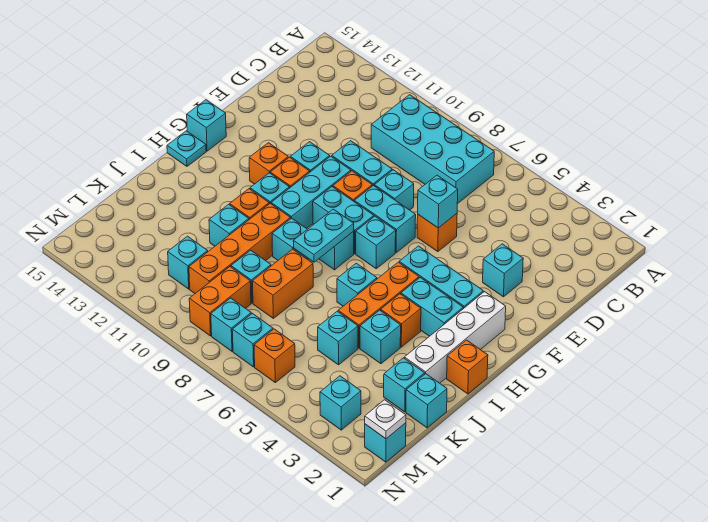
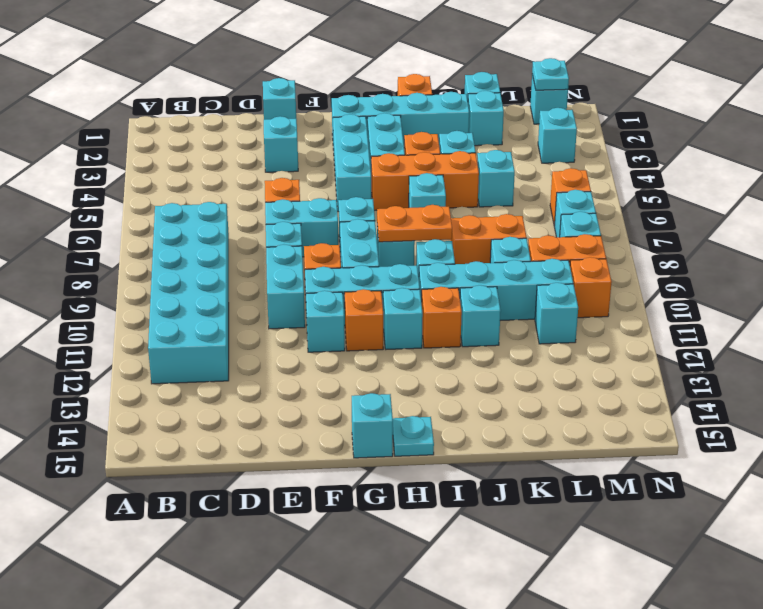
cyan brick B7:C10 level 1 -> cyan brick B7:C12 level 1
cyan brick E6 level 2 -> cyan brick E1 level 1
cyan brick F7:F8 level 1 -> cyan brick E7:F7 level 1
white brick G2:J2 level 1 -> cyan brick G2:J2 level 1
orange brick G12 level 1 -> orange brick M10 level 1
cyan plate H8:I8 level 2 -> orange plate H8:I8 level 2
orange brick I10:L10 level 1 -> cyan brick I10:L10 level 1
white plate M1 level 2 -> cyan plate M1 level 2

